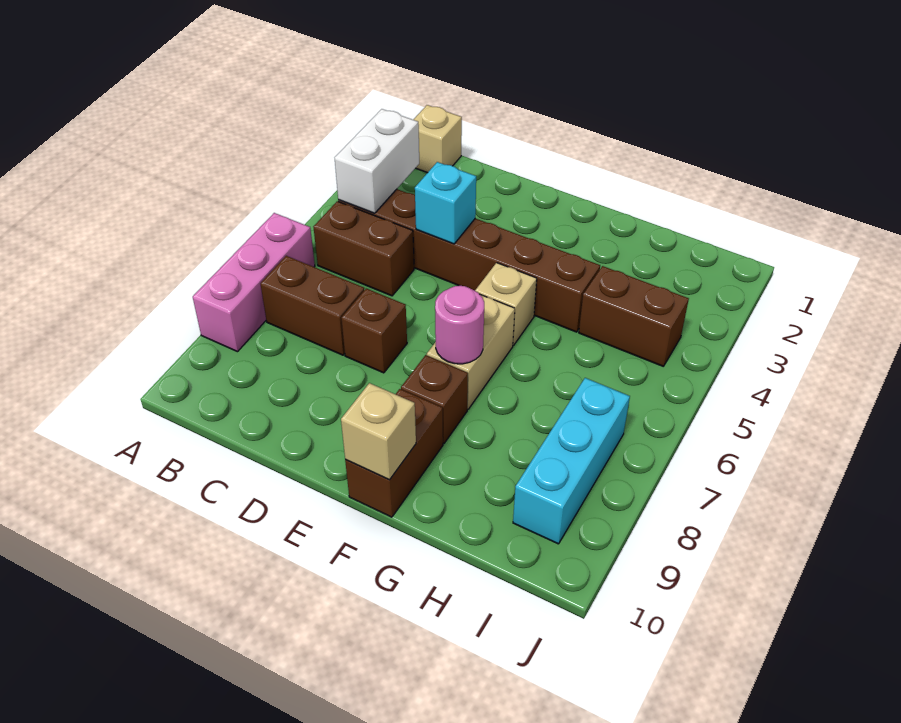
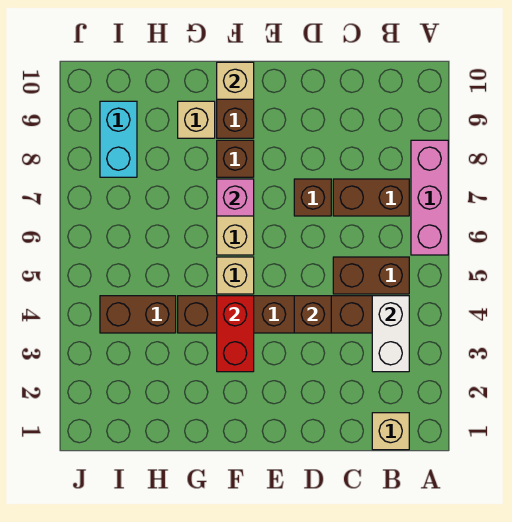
cyan brick D4 level 2 -> brown brick D4 level 2
none -> red brick F3:F4 level 2
pink round brick F7 level 2 -> pink brick F7 level 2
none -> tan brick G9 level 1
cyan brick I7:I9 level 1 -> cyan brick I8:I9 level 1

